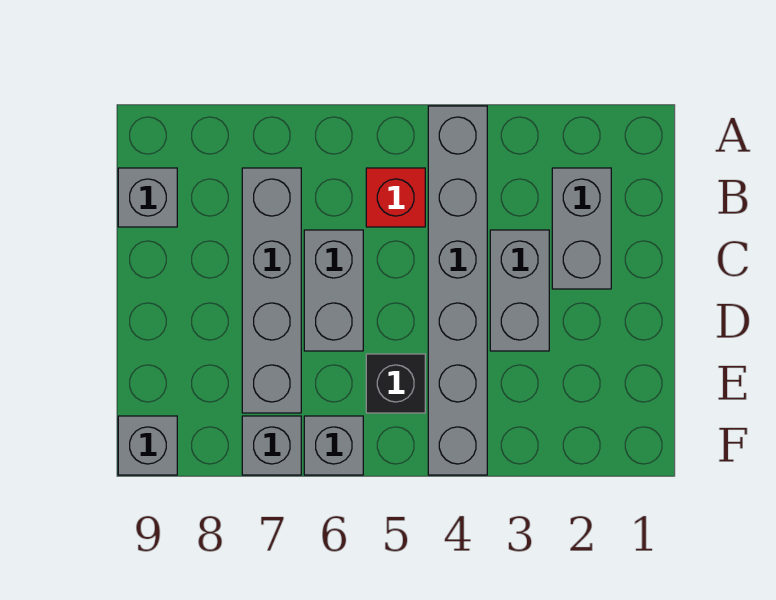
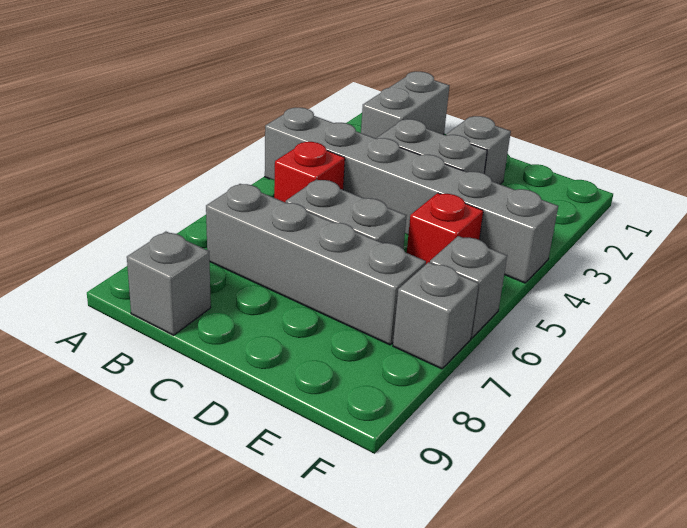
grey brick B2:C2 level 1 -> grey brick B1:B2 level 1
black brick E5 level 1 -> red brick E5 level 1
grey brick F9 level 1 -> grey brick D2 level 1

